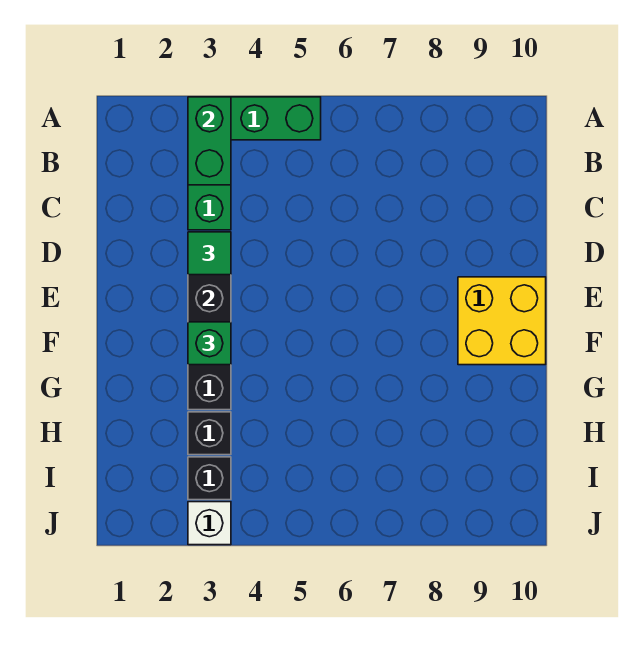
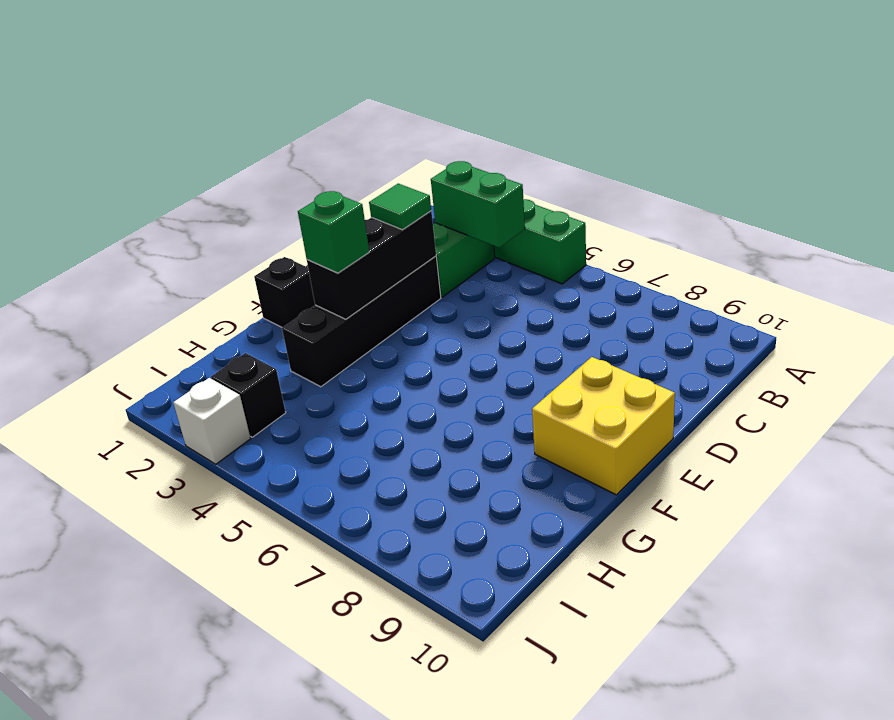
green brick A3:B3 level 2 -> green brick B3:B4 level 2
black brick H3 level 1 -> black brick F1 level 1

